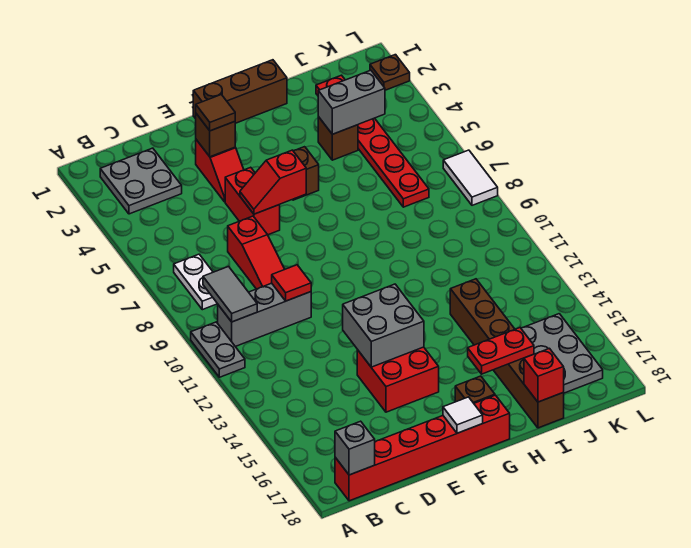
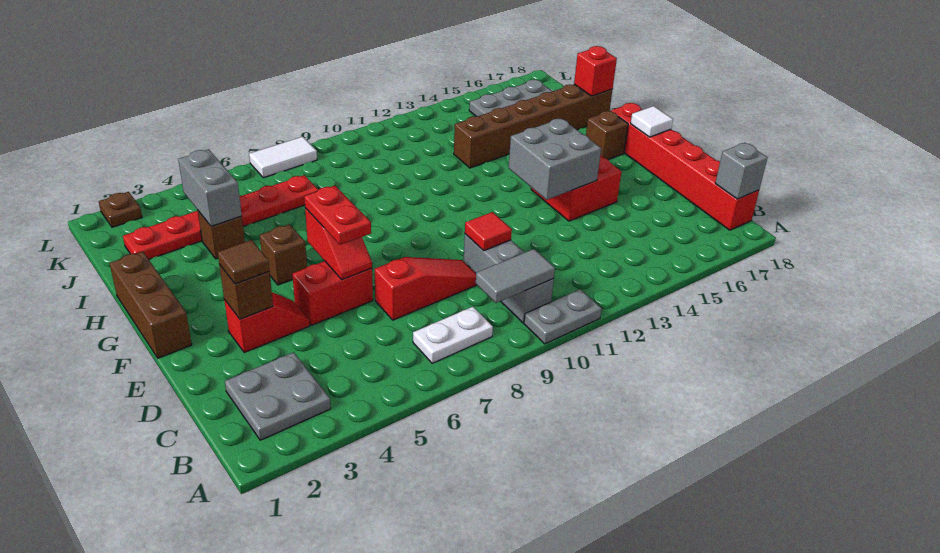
red plate H16:I16 level 2 -> red plate E6:F6 level 3

